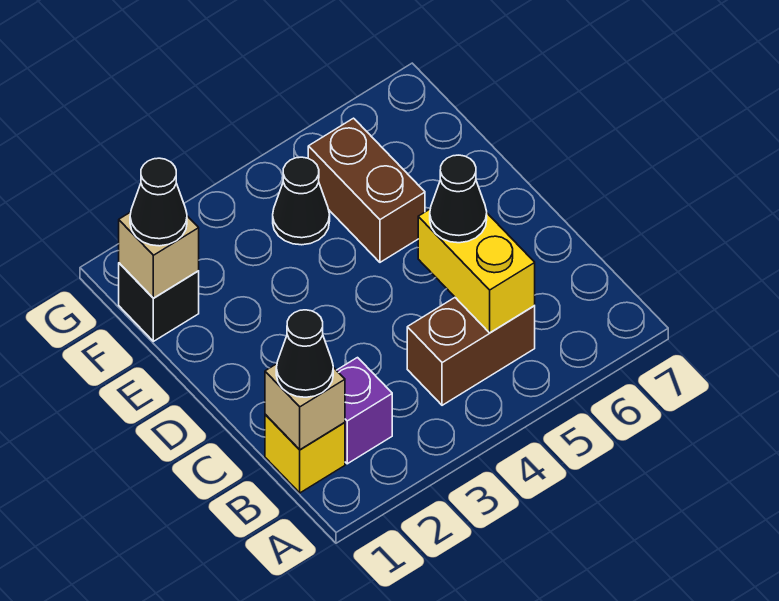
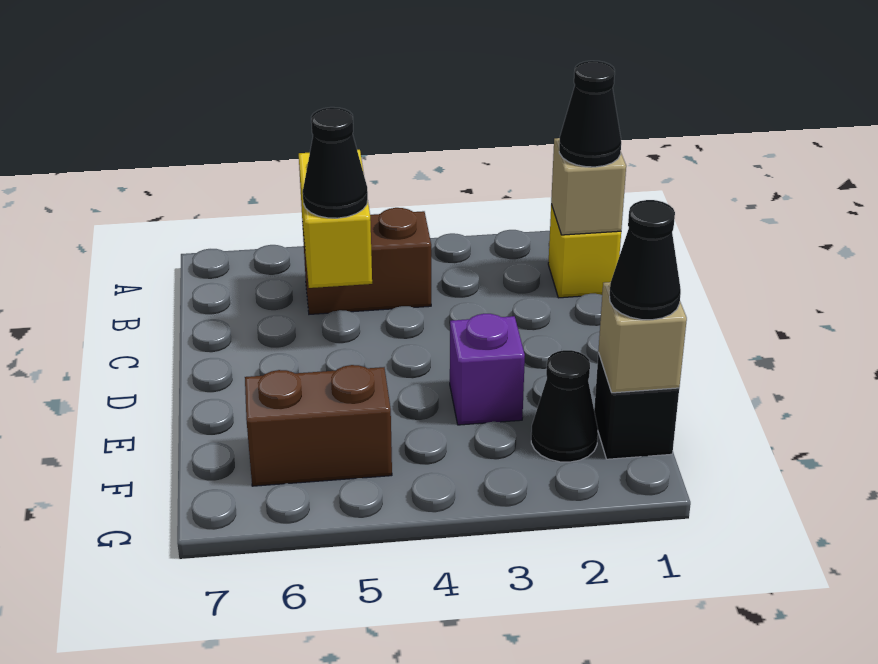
purple brick B2 level 1 -> purple brick E3 level 1
brown brick E5:F5 level 1 -> brown brick F5:F6 level 1
black cone F4 level 1 -> black cone F2 level 1

